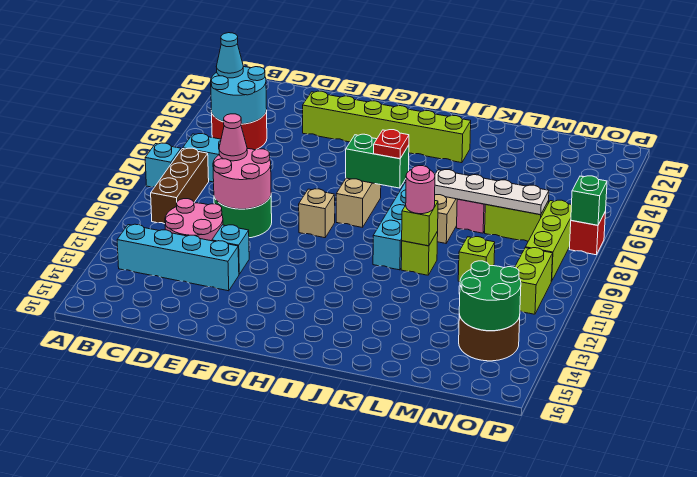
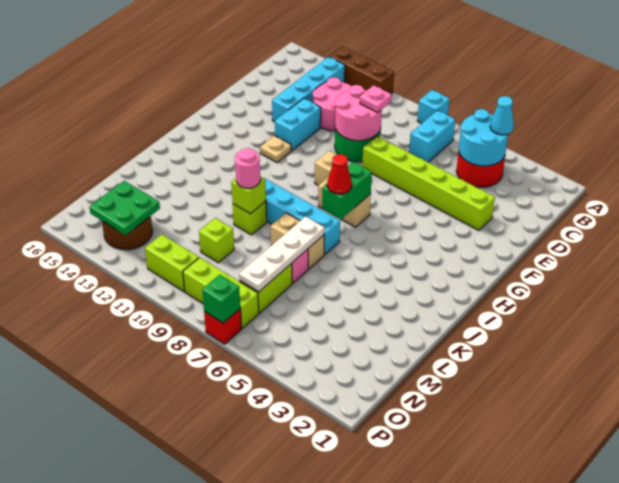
brown brick B8:B10 level 1 -> brown brick A11:A13 level 1
pink cone D9 level 3 -> pink plate D9 level 3
lime brick E3:J3 level 1 -> lime brick E3:E8 level 1
cyan brick E12 level 1 -> cyan brick E12:F12 level 1
none -> tan plate G12 level 1
red plate I7 level 3 -> red cone I7 level 3
green round brick N13:O14 level 2 -> green plate N13:O14 level 2

